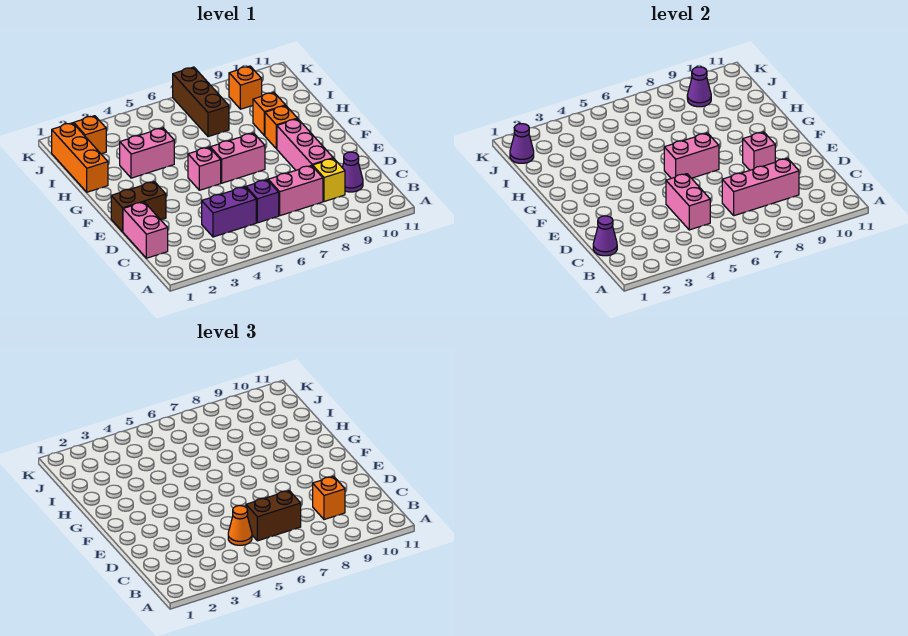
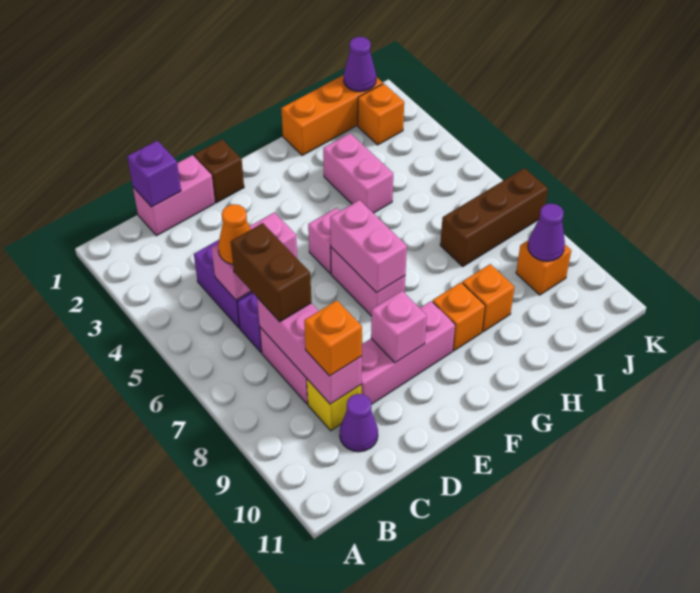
purple cone C1 level 2 -> purple brick C1 level 2
brown brick E1:E2 level 1 -> brown brick E1 level 1

